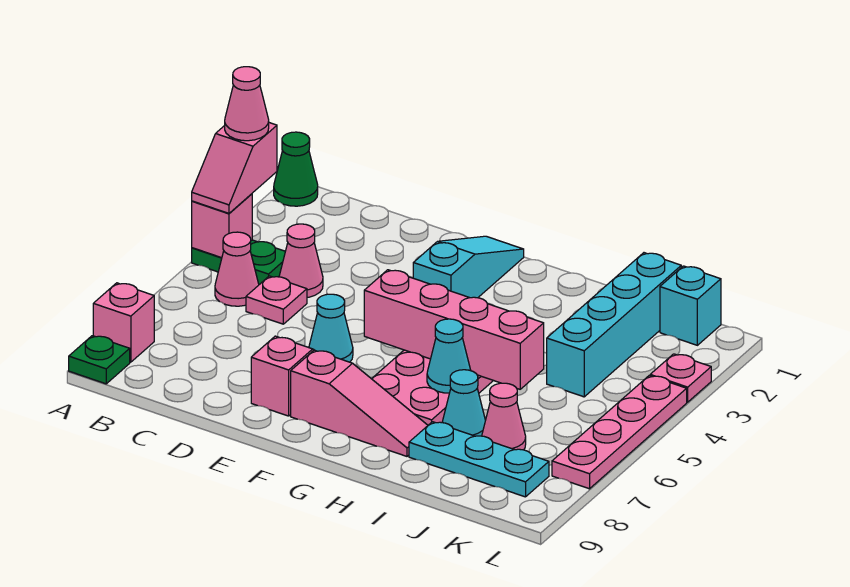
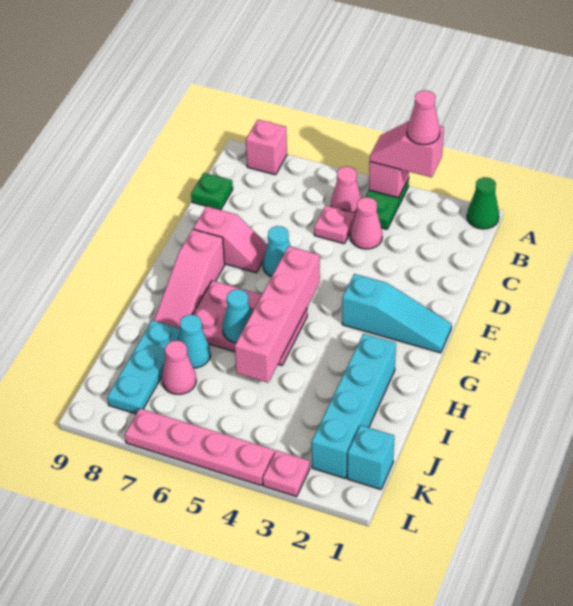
green plate A9 level 1 -> green plate C9 level 1
cyan brick J1:J4 level 1 -> cyan brick H2:K2 level 1

